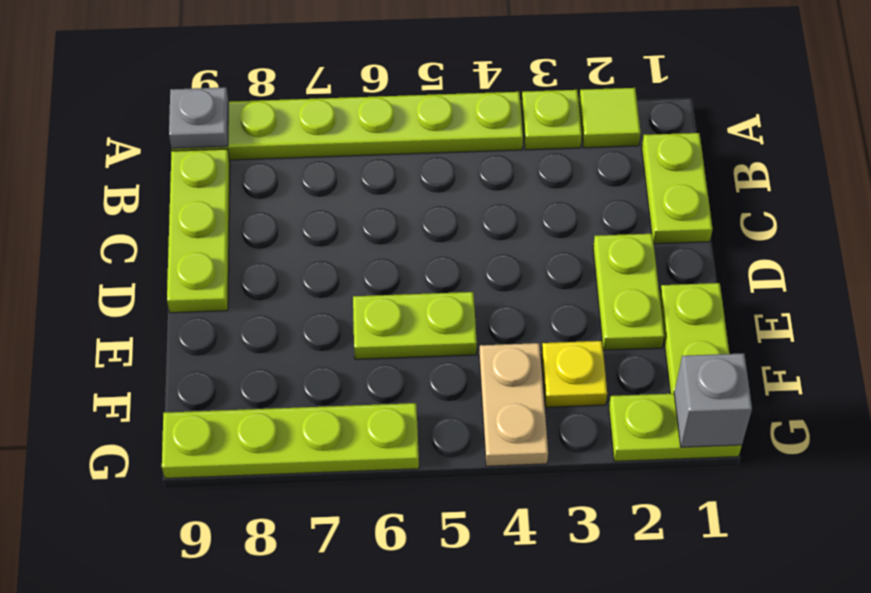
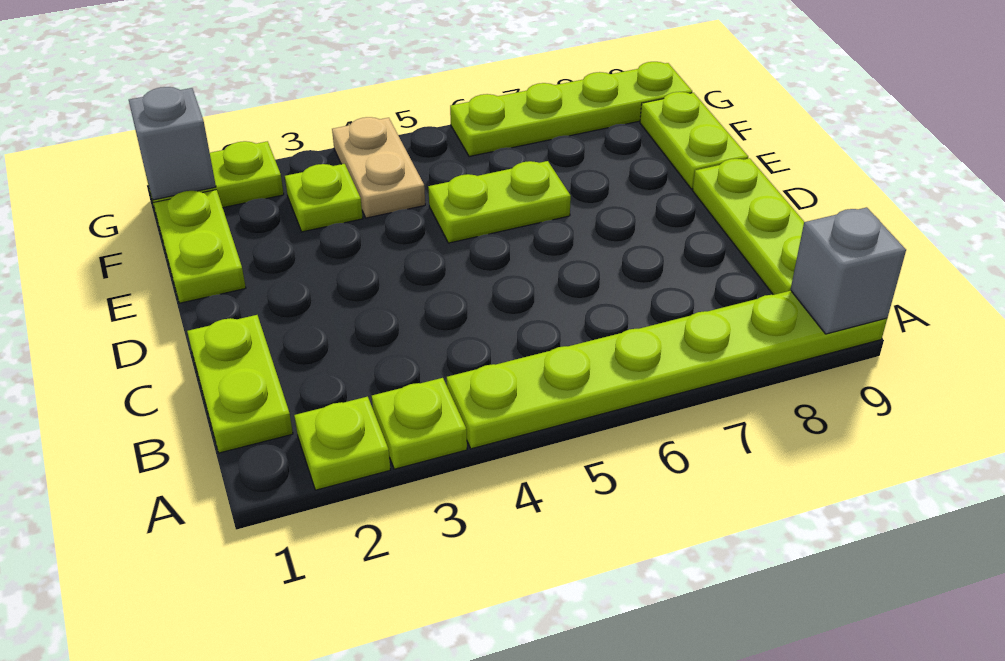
lime tile A2 level 1 -> lime plate A2 level 1
grey plate A9 level 2 -> grey brick A9 level 2
lime plate D2:E2 level 1 -> lime plate E9:F9 level 1
yellow plate F3 level 1 -> lime plate F3 level 1

